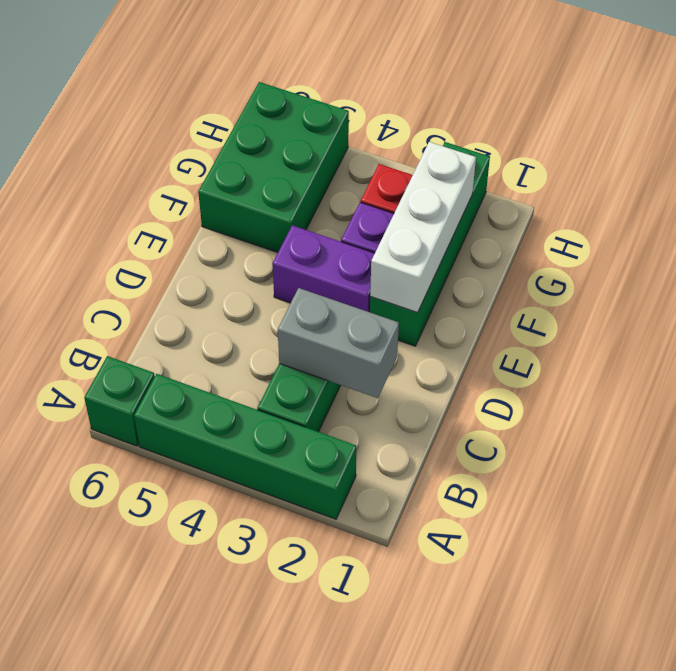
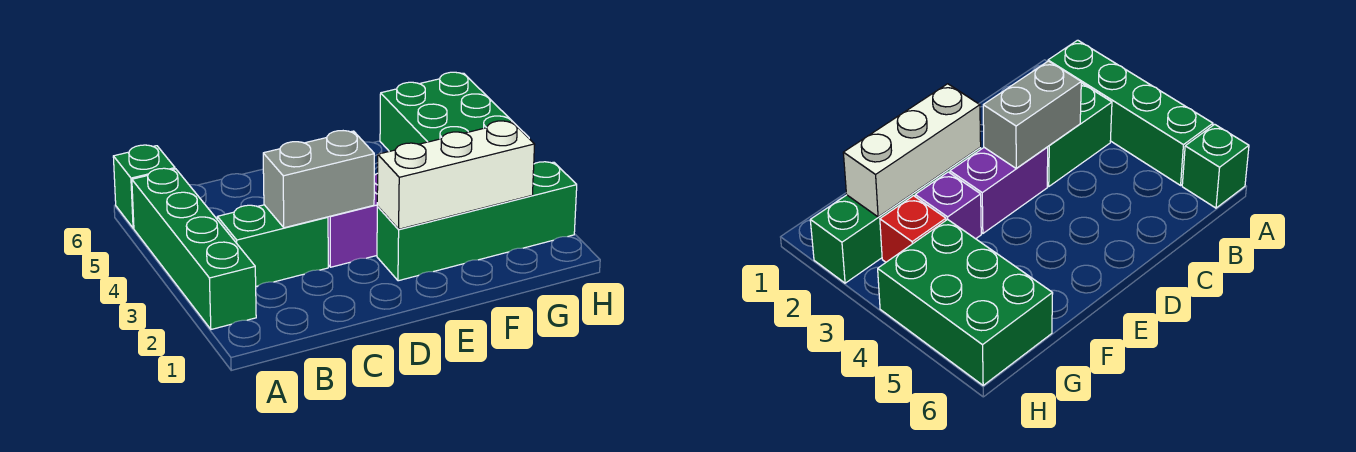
grey brick C2:C3 level 2 -> grey brick C3:D3 level 2
purple brick E3:E4 level 1 -> purple brick D3:E3 level 1
green brick F5:H6 level 1 -> green brick G4:H6 level 1

